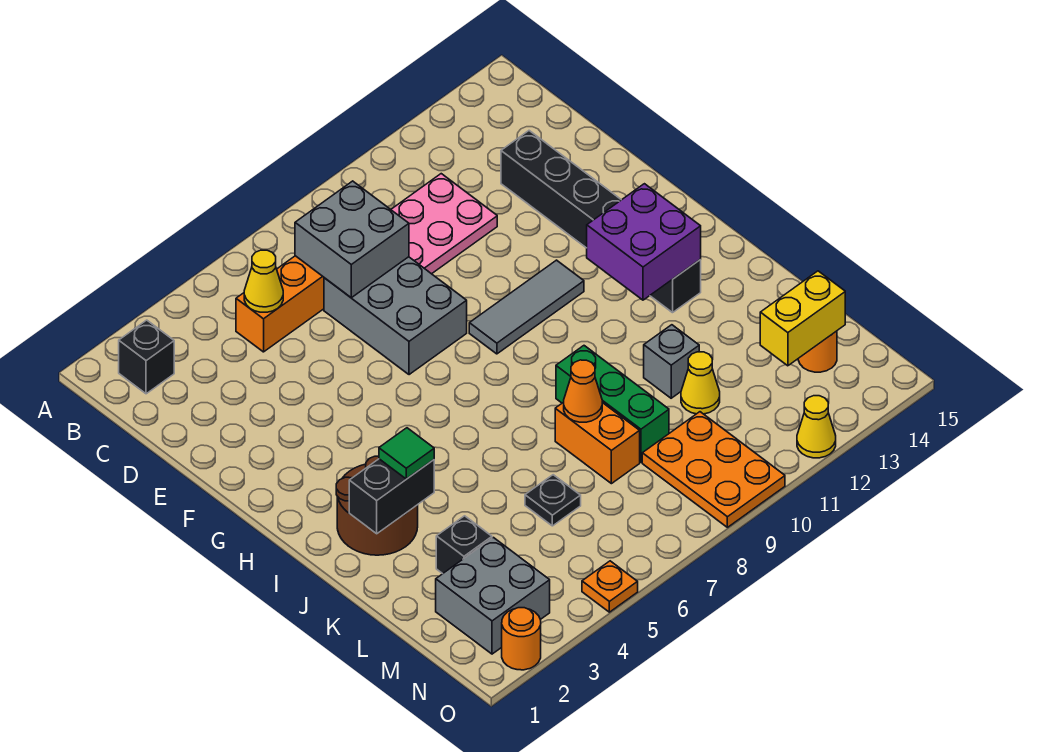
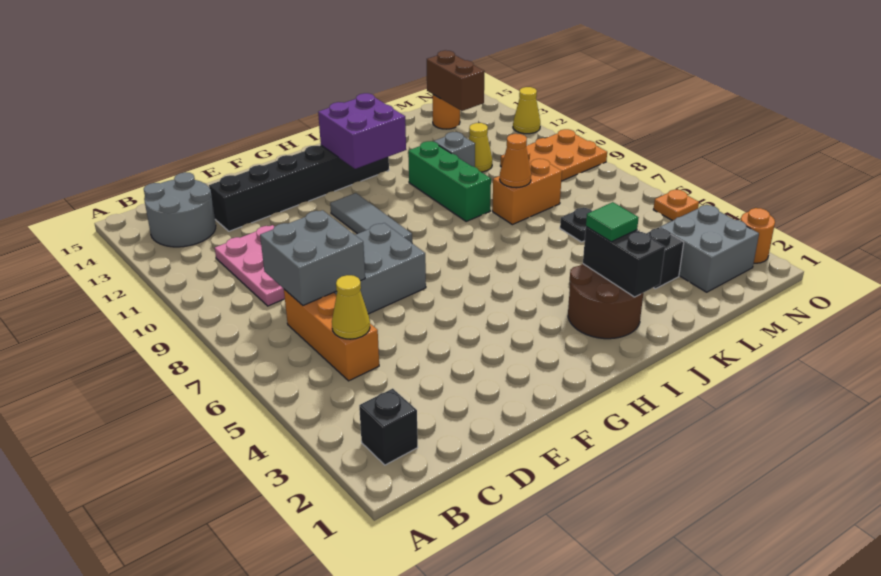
none -> grey round brick B13:C14 level 1
green brick J9:L9 level 1 -> green brick J9:J11 level 1
yellow brick M13:M14 level 2 -> brown brick M13:M14 level 2

